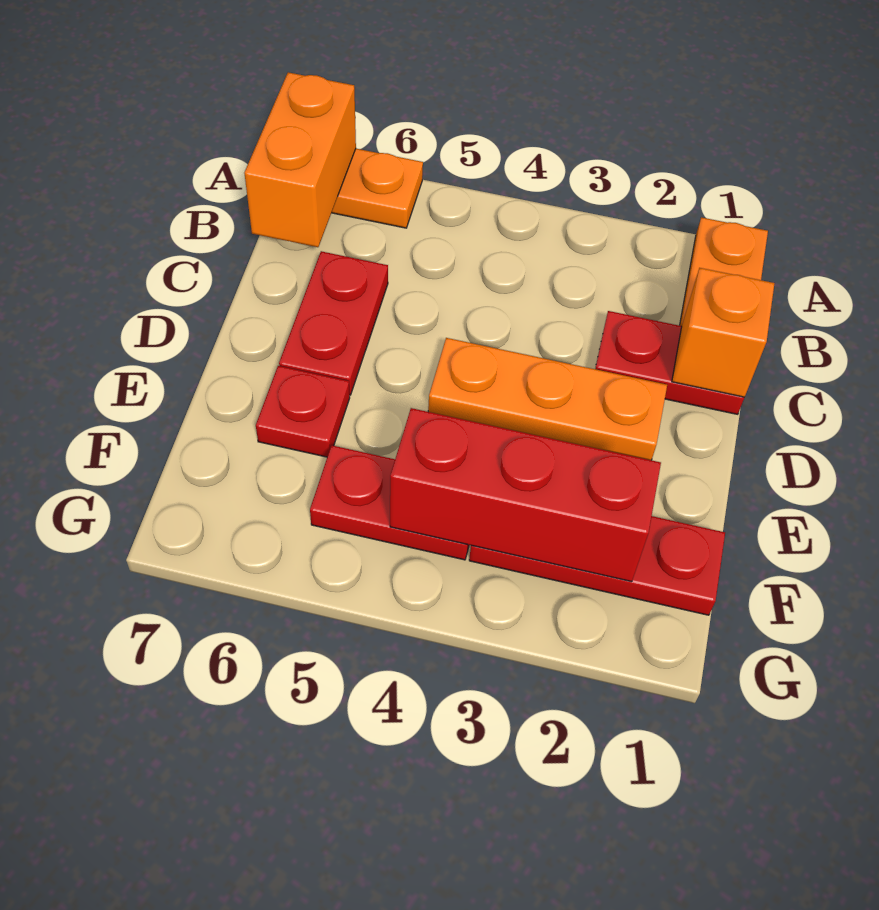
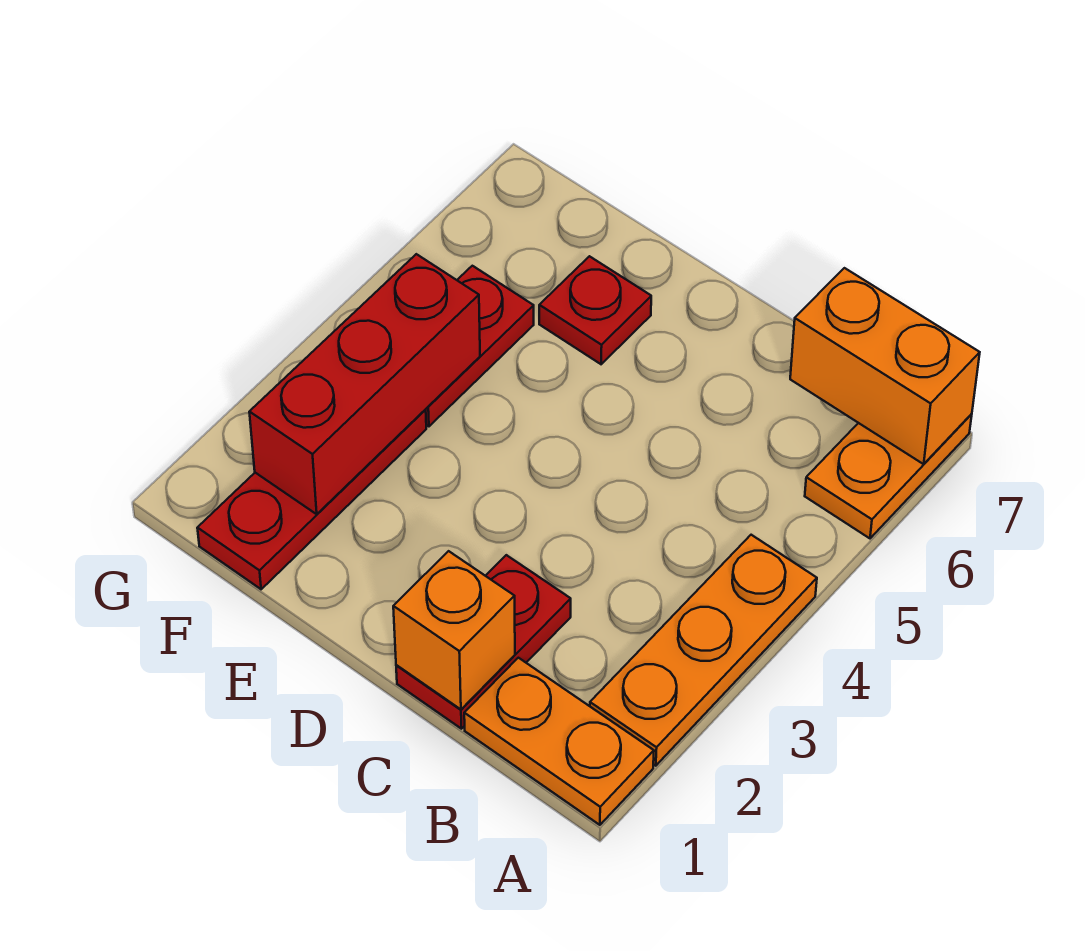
red plate C6:D6 level 1 -> none
orange plate D2:D4 level 1 -> orange plate A2:A4 level 1

